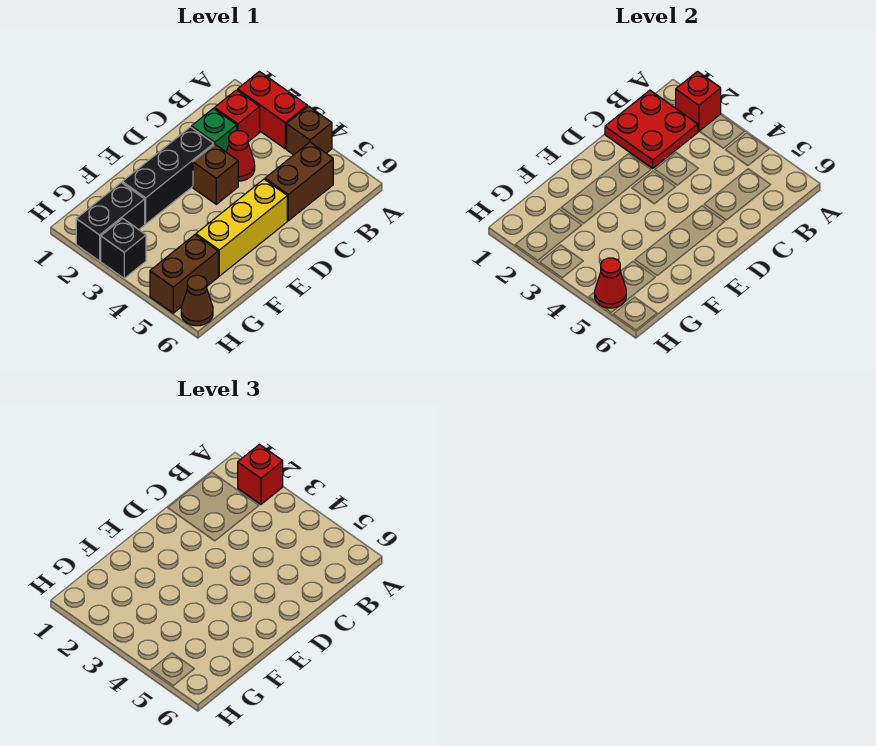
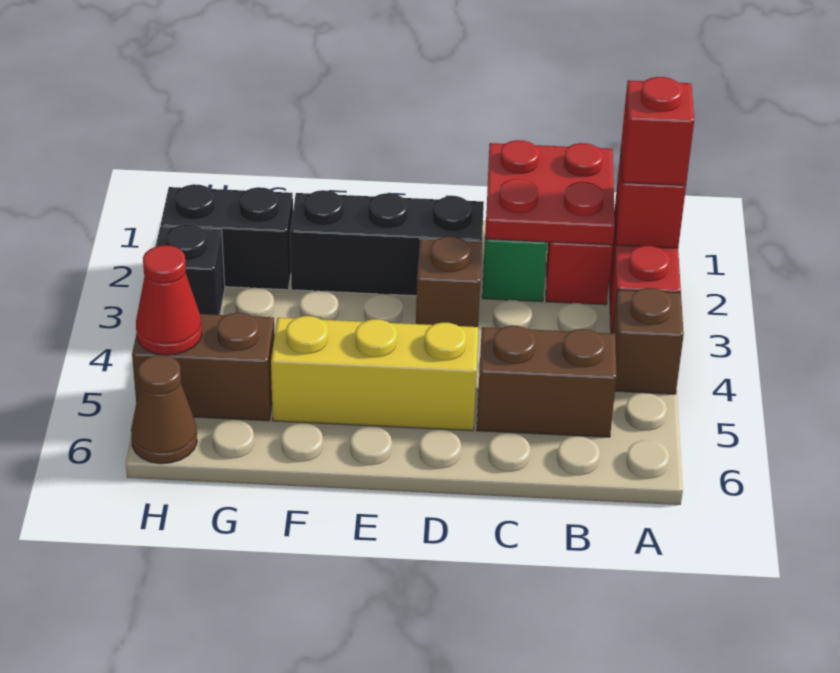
red cone C3 level 1 -> none

